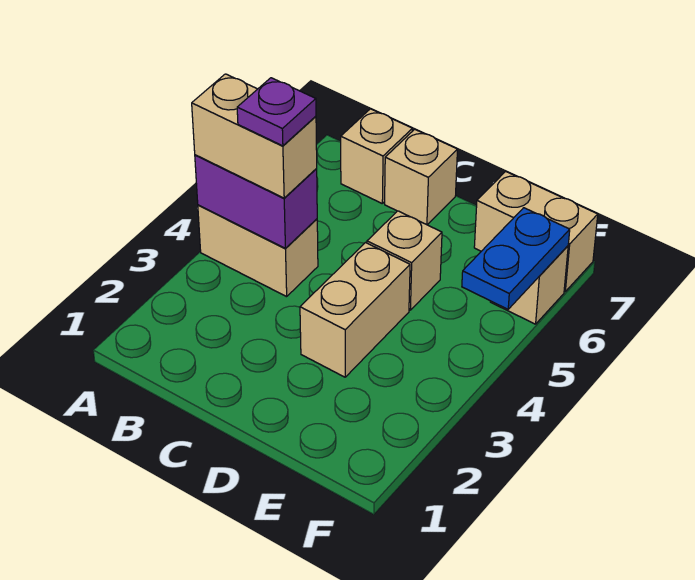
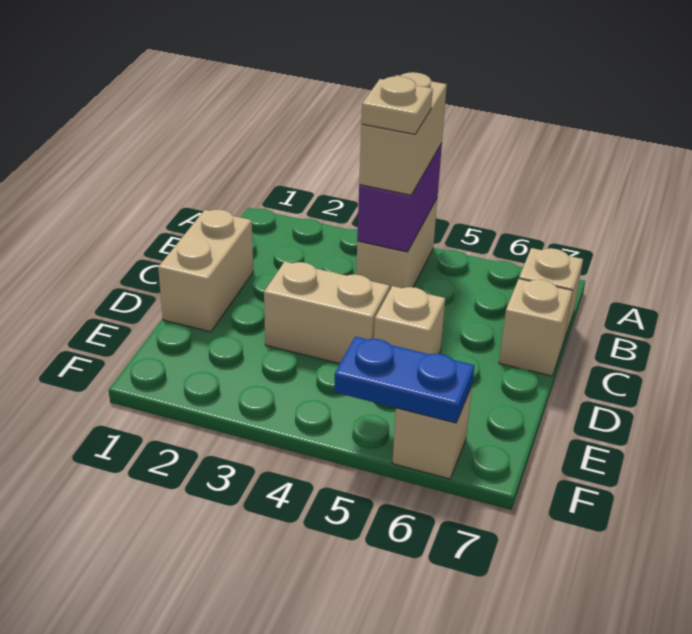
purple plate B4 level 4 -> tan plate B4 level 4
tan brick E7:F7 level 1 -> tan brick C1:D1 level 1

